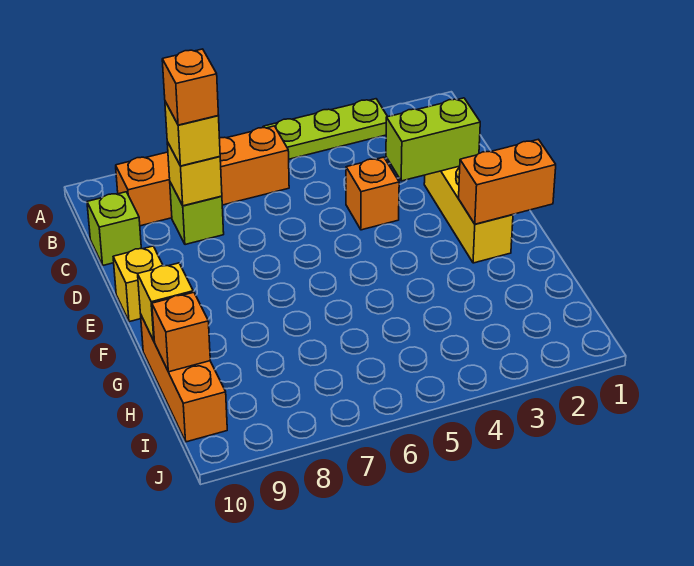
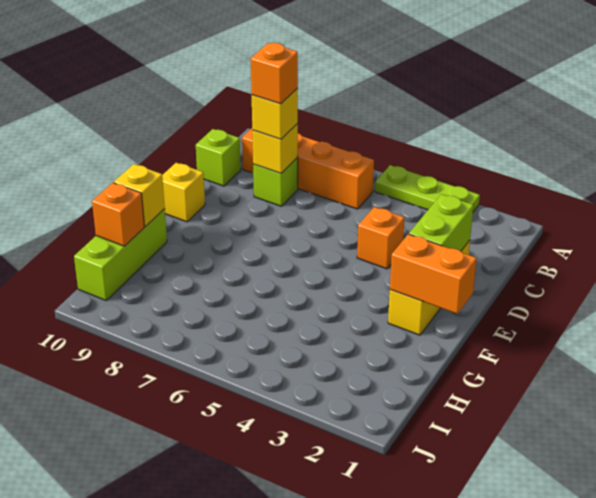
lime brick D2:D3 level 2 -> lime brick D2:E2 level 2
orange brick G10:I10 level 1 -> lime brick G10:I10 level 1

